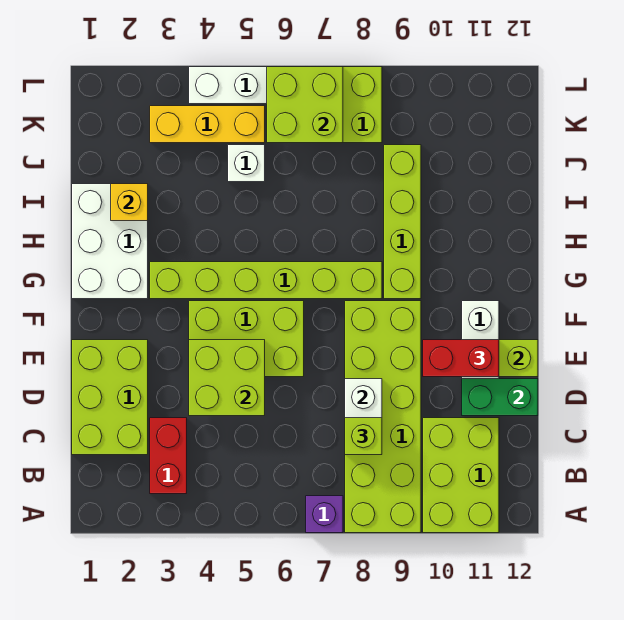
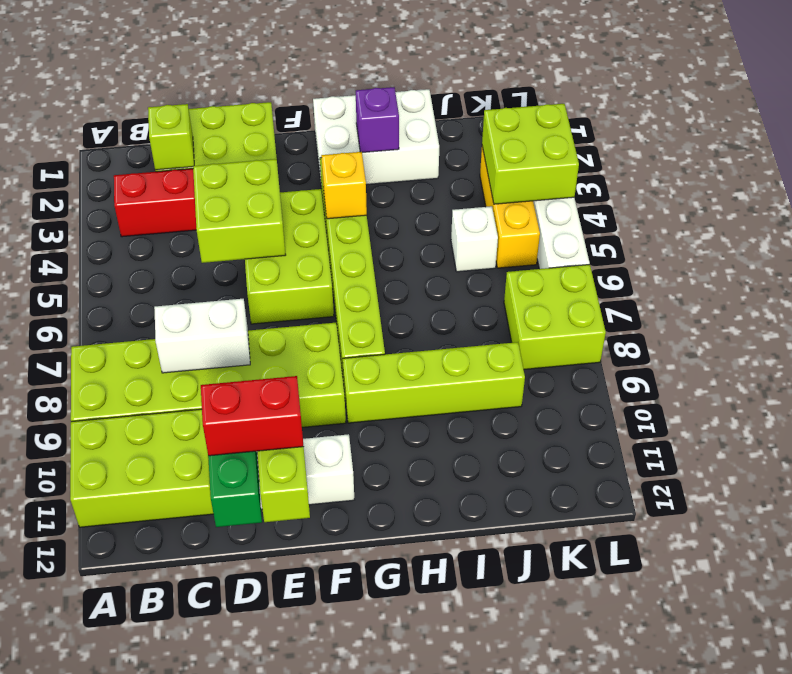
purple brick A7 level 1 -> purple brick H2 level 2
lime brick C8 level 3 -> lime brick C2 level 2
red brick E10:E11 level 3 -> red brick D11:E11 level 3
yellow brick I2 level 2 -> yellow brick G4 level 2
lime brick K6:L7 level 2 -> lime brick K3:L4 level 2

